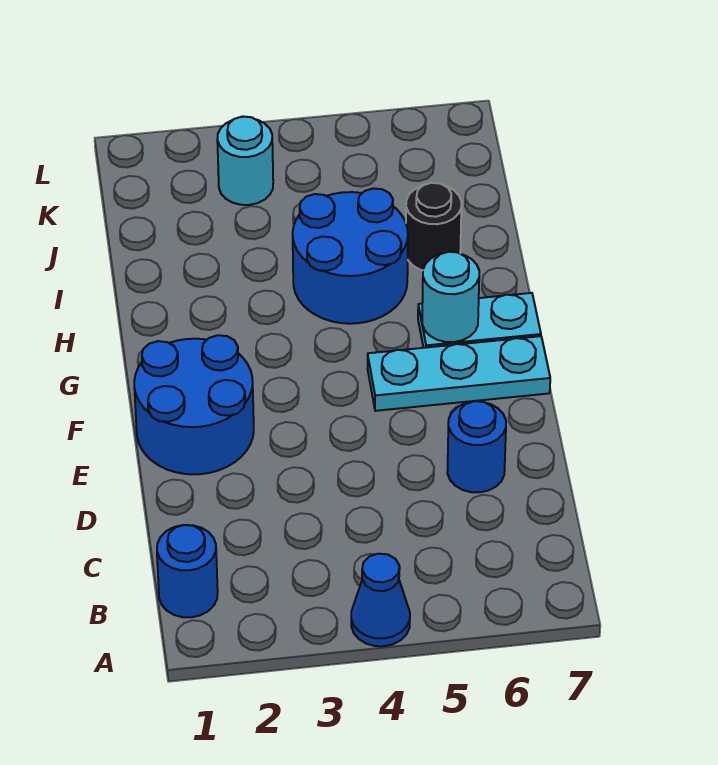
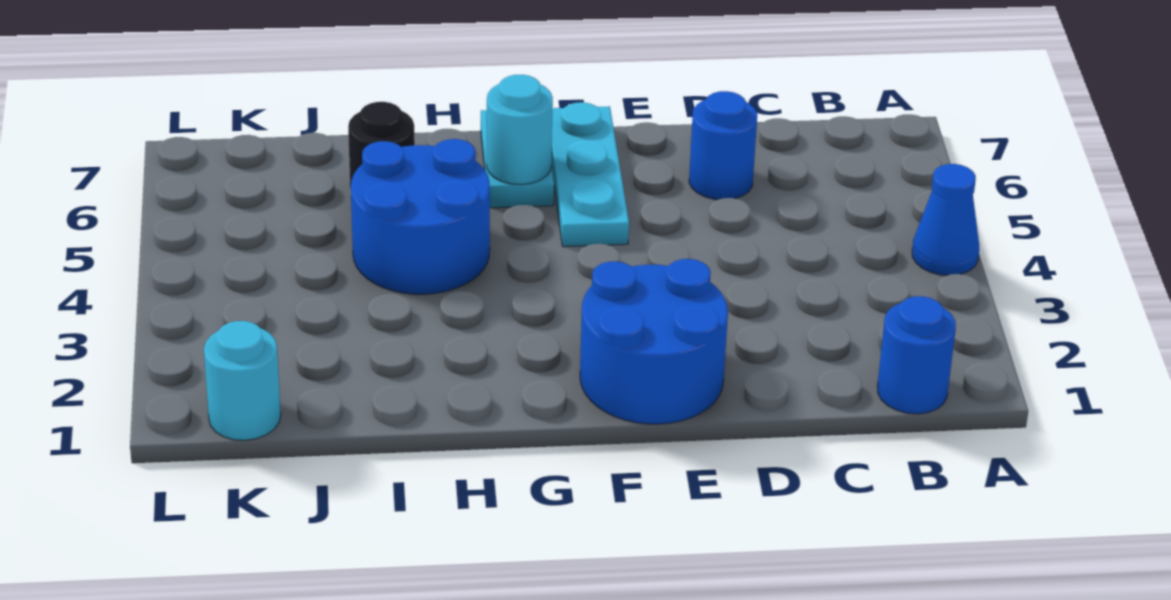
cyan round brick K3 level 1 -> cyan round brick K1 level 1

